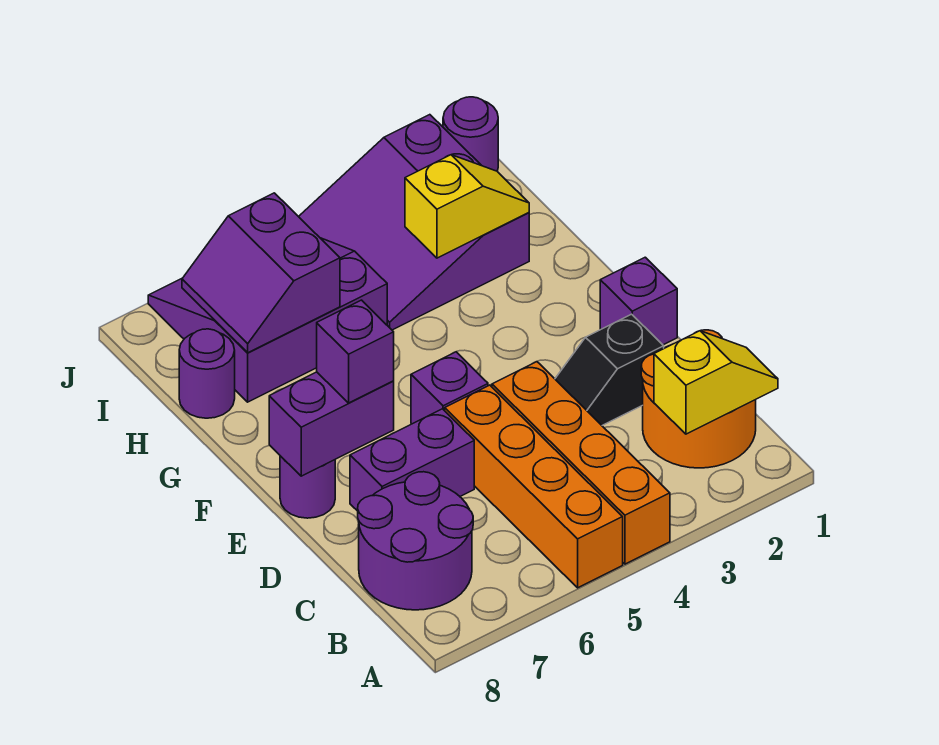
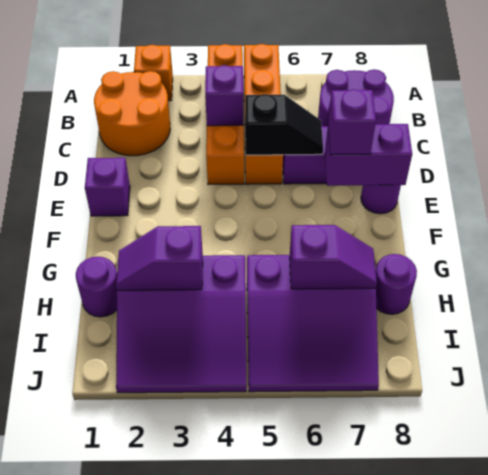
none -> orange brick A2 level 1
yellow slope B1:B2 level 2 top 2 -> none
black slope D2:D3 level 1 top 2 -> black slope D5:D6 level 2 top 5
purple brick E5 level 1 -> purple brick C4 level 2
purple slope H2:J4 level 1 top 2 -> purple slope H2:J4 level 1 top H
yellow slope H2:H3 level 2 top 3 -> purple slope H2:H3 level 2 top 3
purple slope H6:I7 level 2 top 6 -> purple slope H6:H7 level 2 top 6
purple round brick J1 level 1 -> purple round brick H1 level 1

